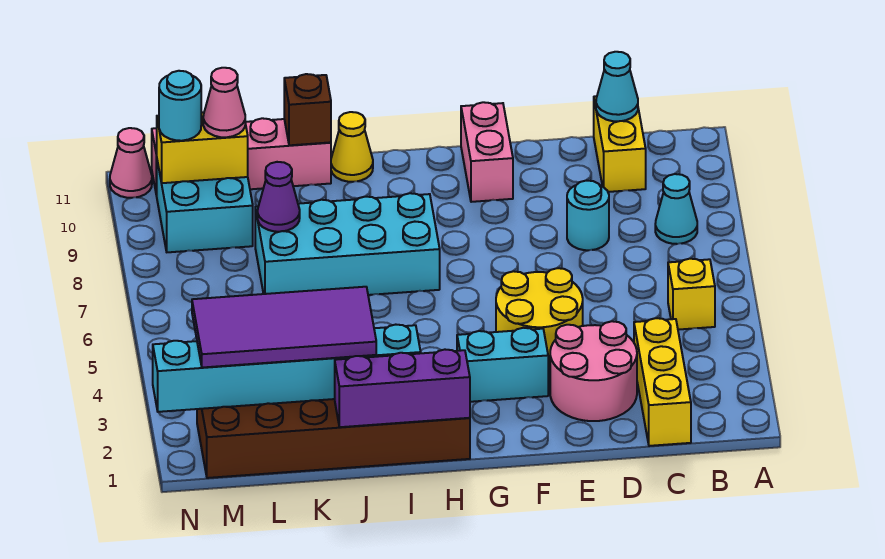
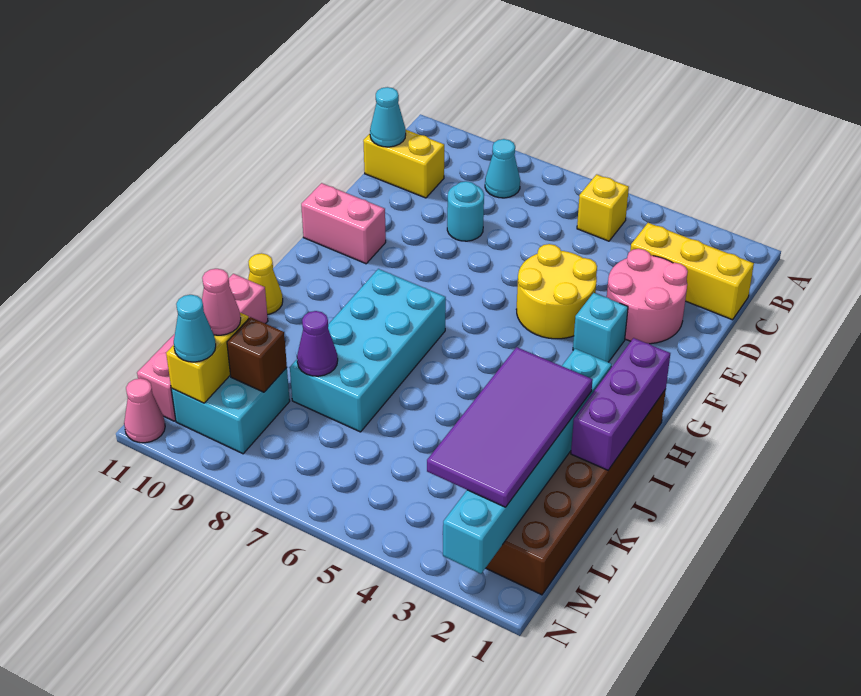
cyan brick F3:G3 level 1 -> cyan brick F3 level 1
brown brick J11 level 2 -> brown brick L9 level 2
cyan round brick M10 level 3 -> cyan cone M10 level 3

